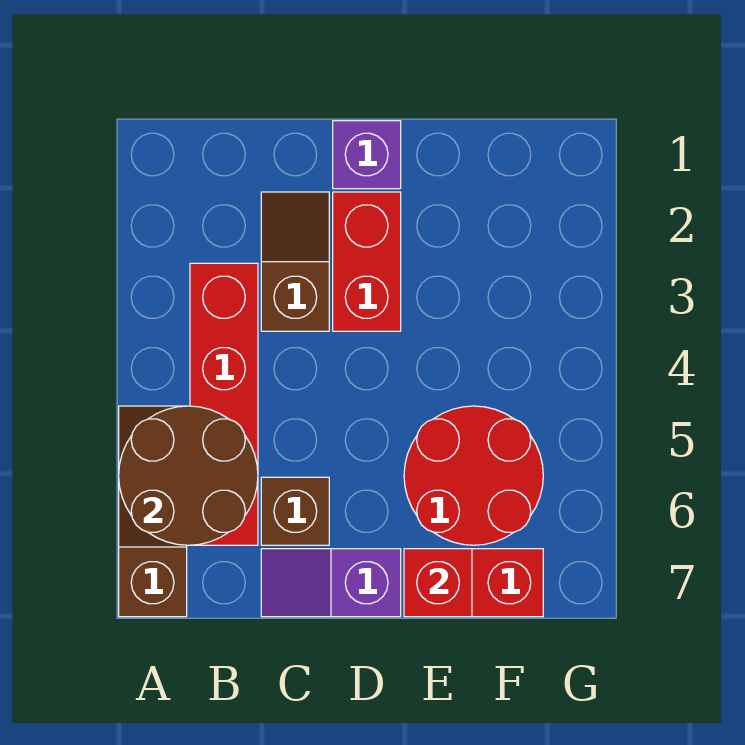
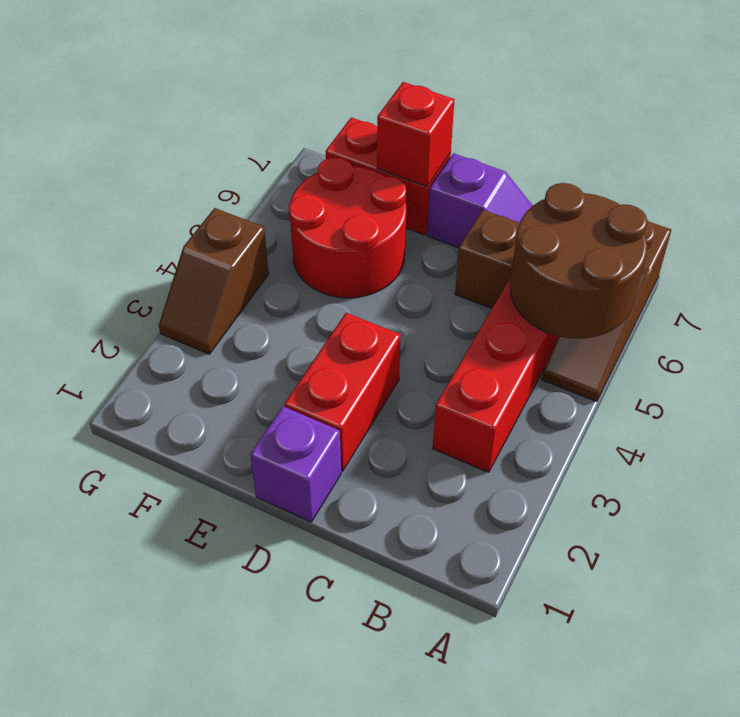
brown slope C2:C3 level 1 top 3 -> brown slope G3:G4 level 1 top 4

